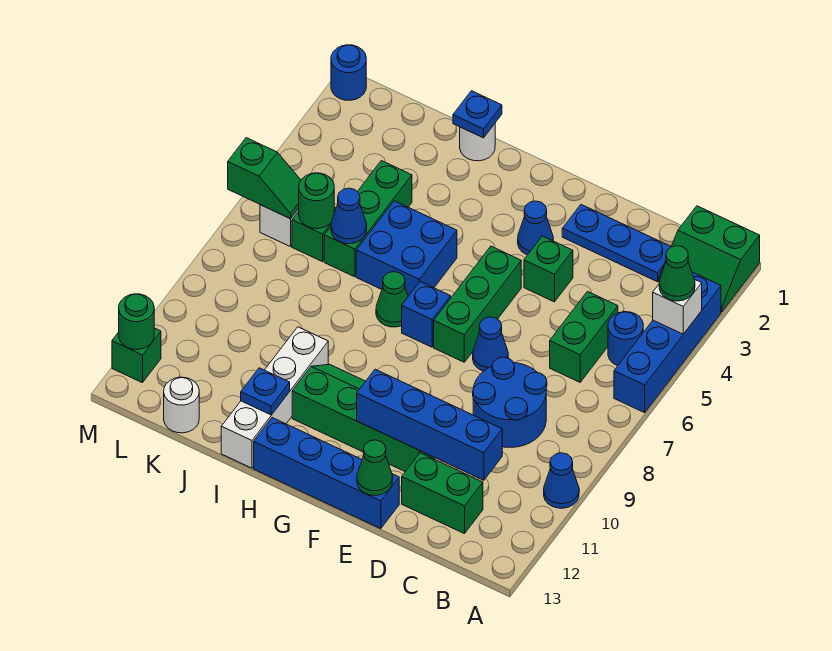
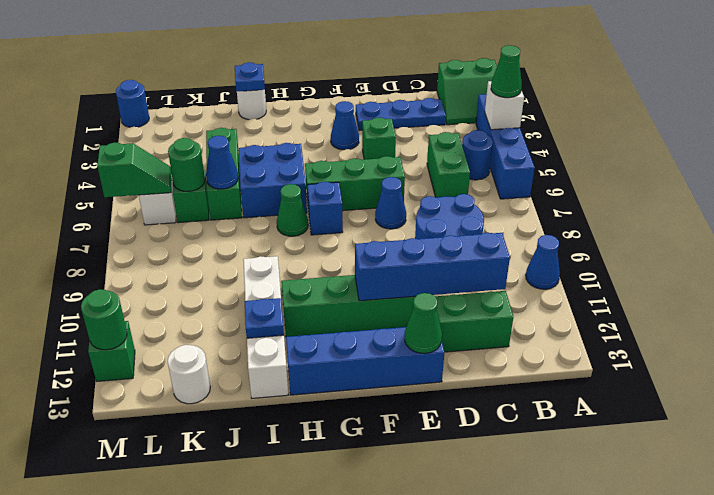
green brick F5:F7 level 1 -> green brick E6:G6 level 1

